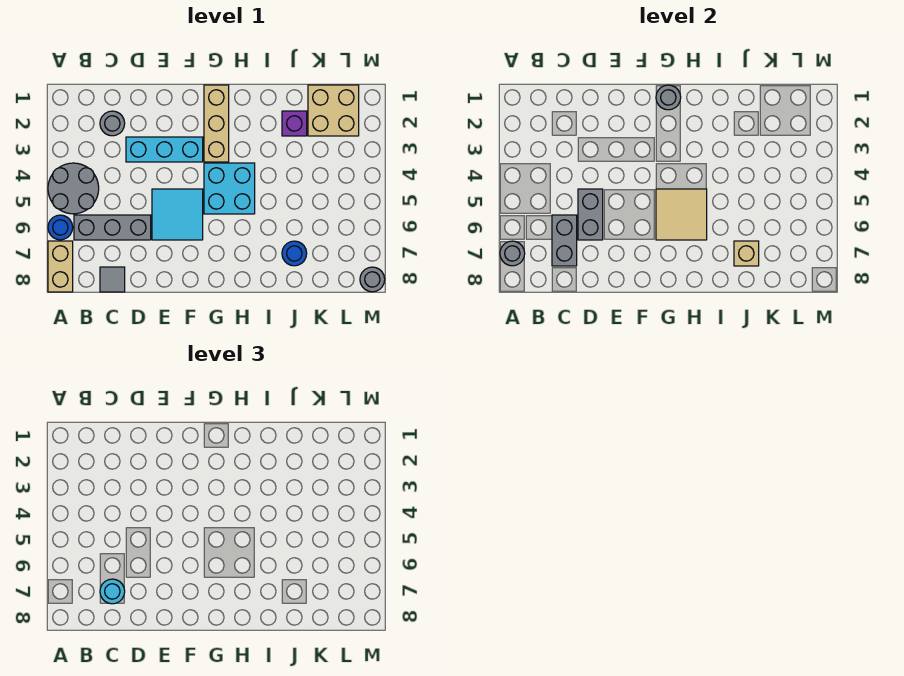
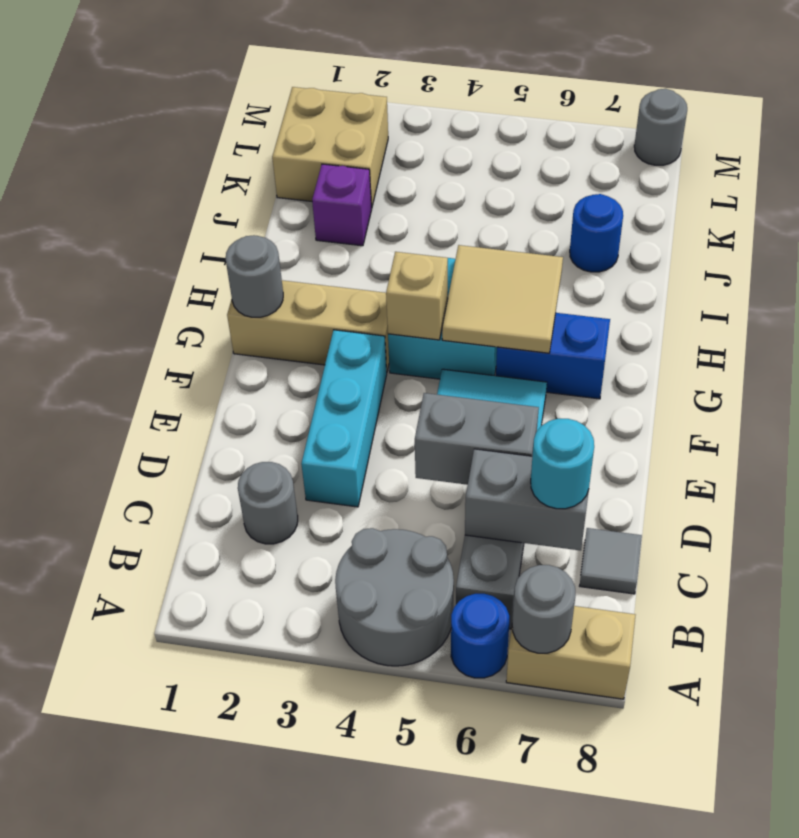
none -> blue brick G6:G7 level 1
tan brick J7 level 2 -> tan brick G4 level 2

